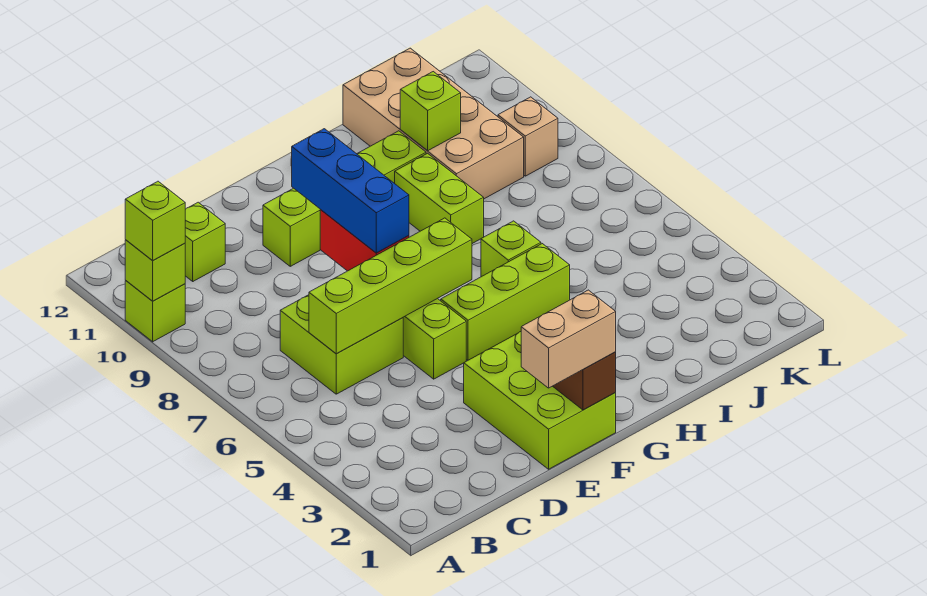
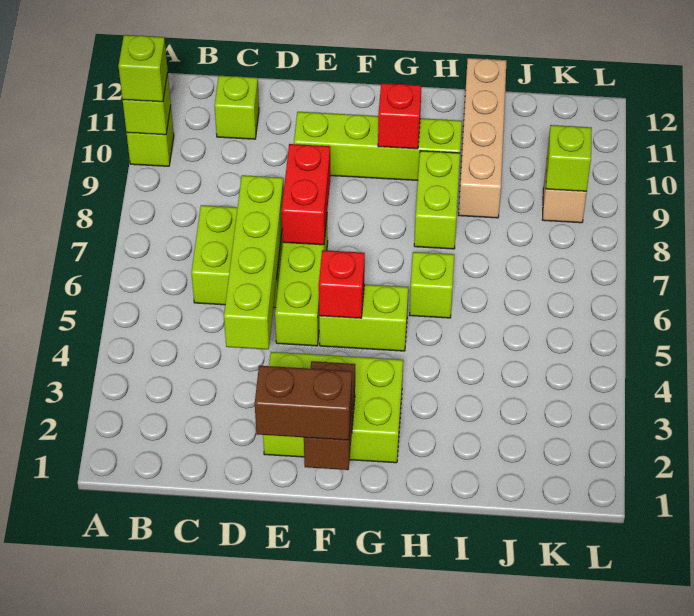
lime brick C6:F6 level 2 -> lime brick D4:D7 level 2
lime brick E1:F3 level 1 -> lime brick E2:G3 level 1
tan brick E1:F1 level 3 -> brown brick E1:F1 level 3
blue brick E7:E9 level 3 -> none
lime brick F5:H5 level 1 -> lime brick F5:G5 level 1
none -> red brick F5 level 2
none -> red brick G10 level 2
tan brick I9:J12 level 1 -> tan brick I9:I12 level 1
lime brick I10 level 2 -> lime brick K9 level 2

